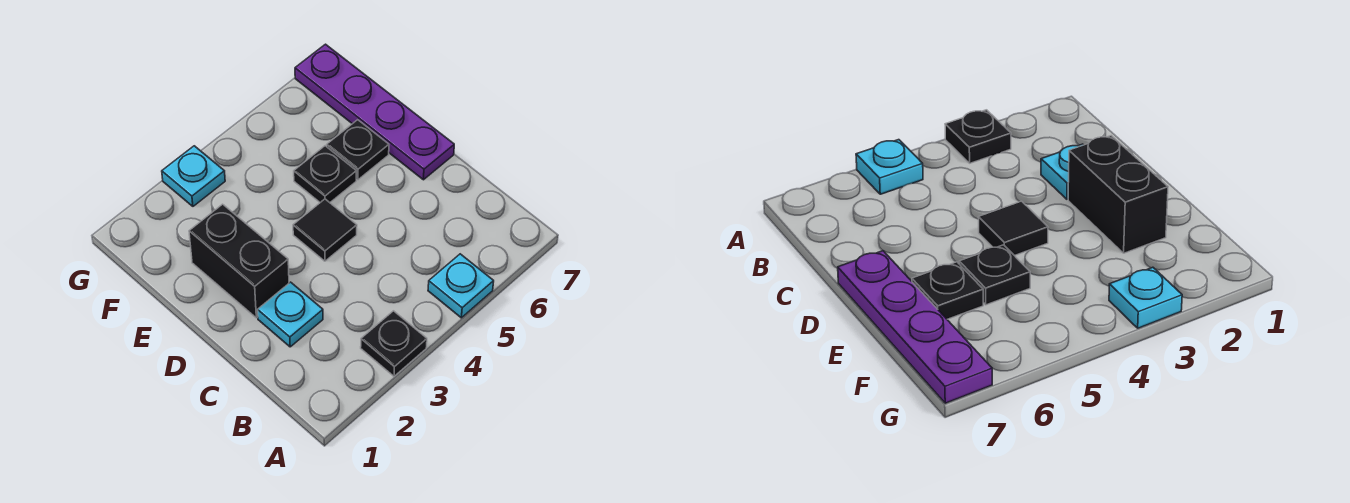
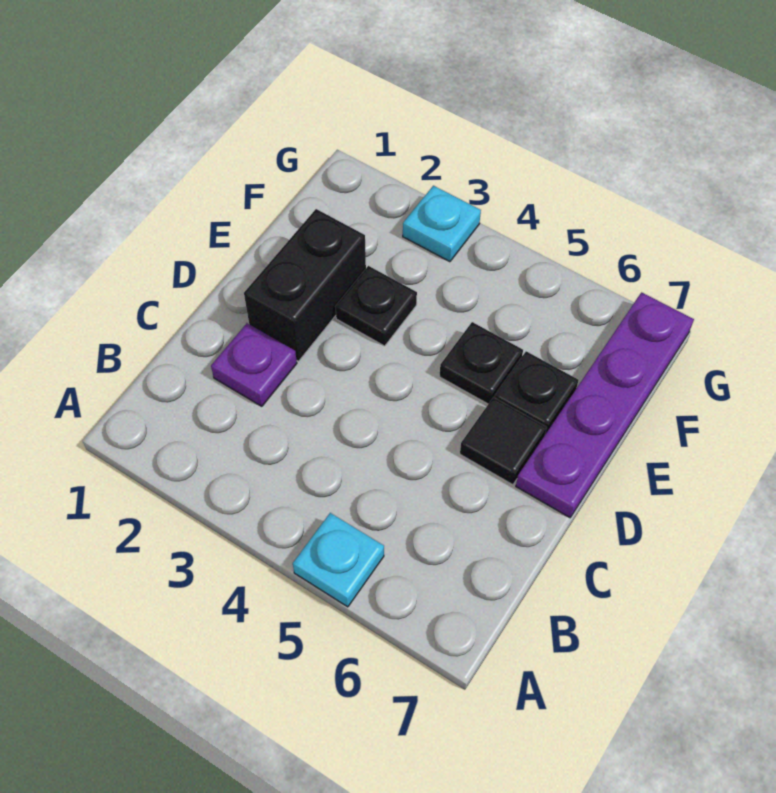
black plate A3 level 1 -> black plate E3 level 1
cyan plate C2 level 1 -> purple plate C2 level 1
black tile D4 level 1 -> black tile D6 level 1

